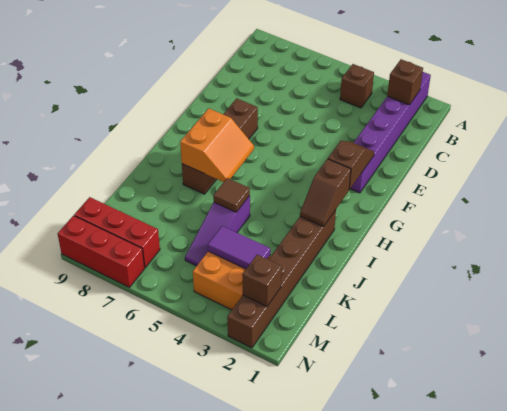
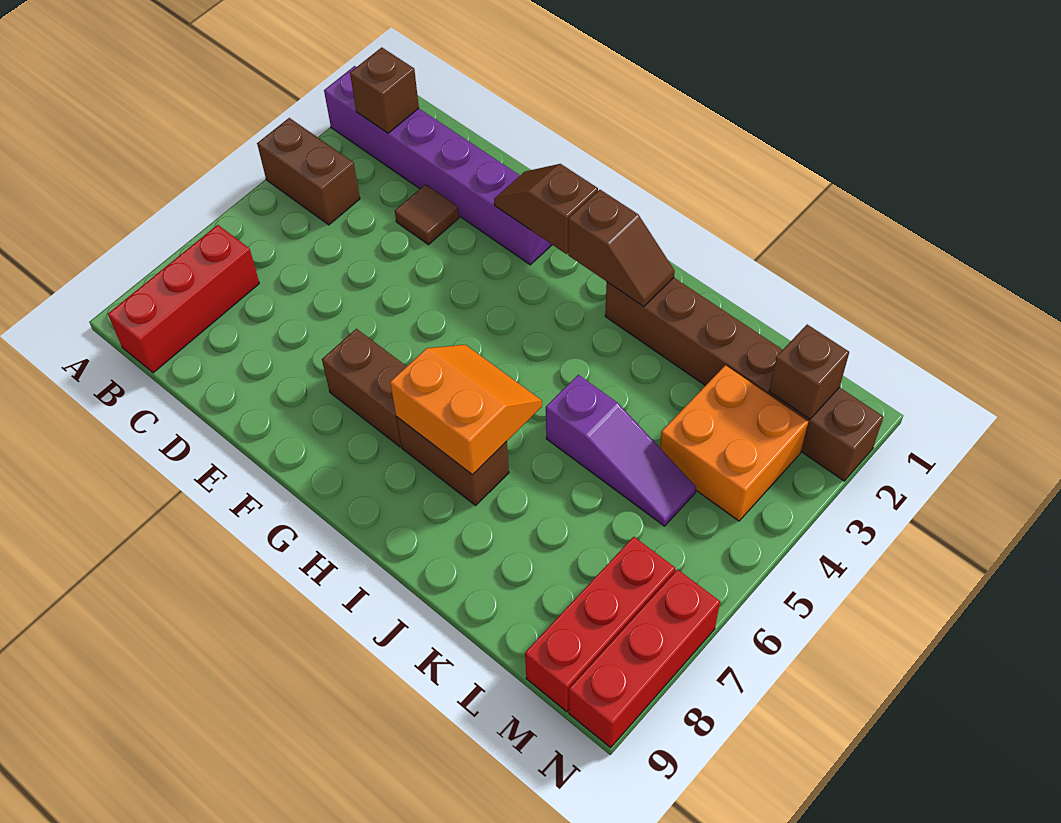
brown brick B4 level 1 -> brown brick A4:B4 level 1
none -> red brick B7:B9 level 1
brown tile J5 level 2 -> brown tile D3 level 1
purple tile L3:L4 level 2 -> none

